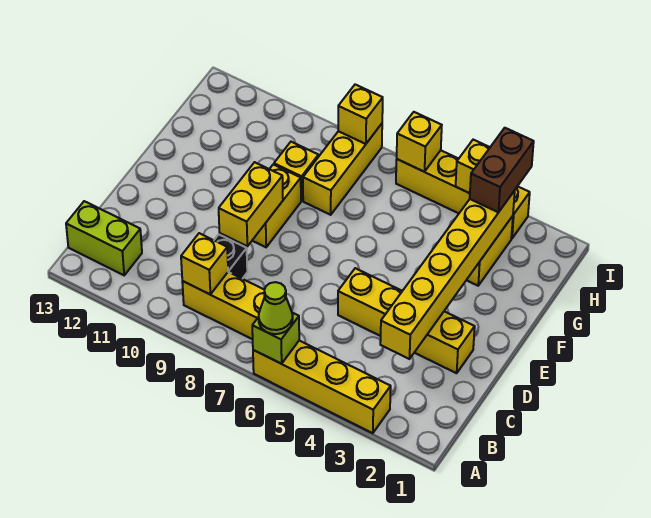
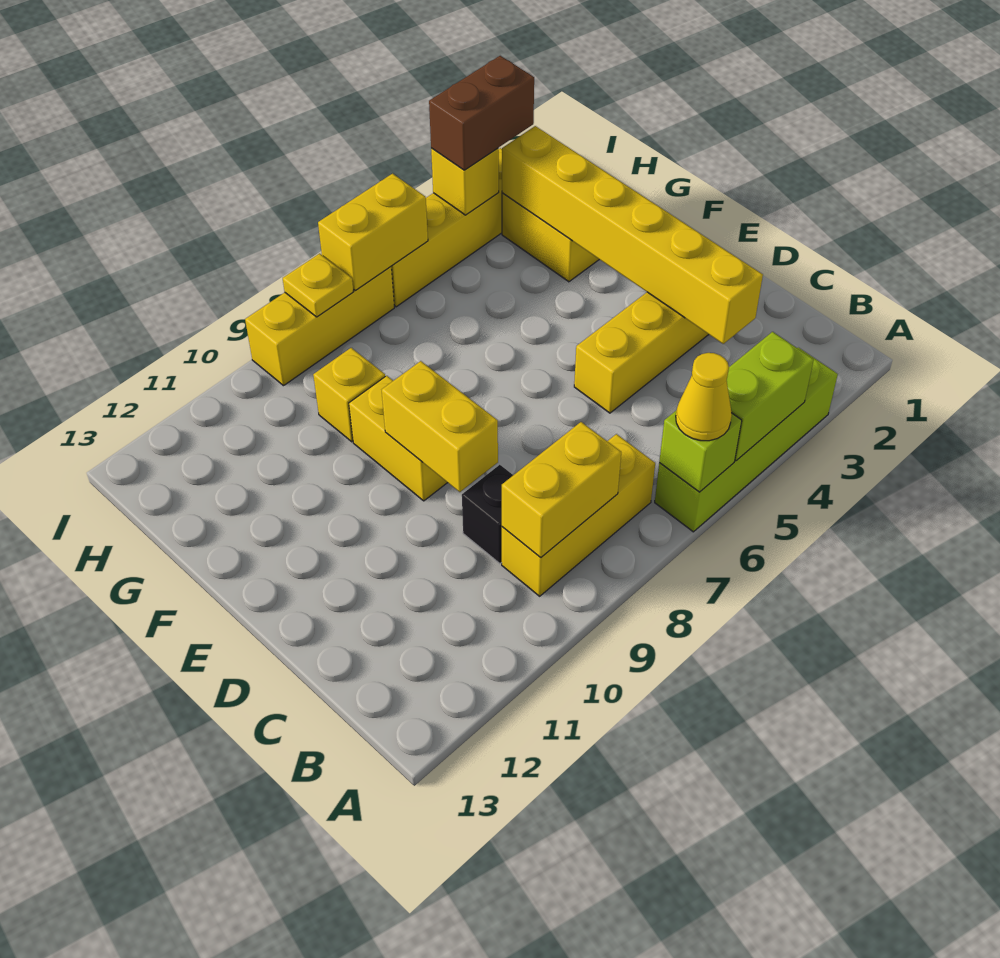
yellow brick A3:A6 level 1 -> lime brick A3:A6 level 1
lime cone A6 level 3 -> yellow cone A6 level 3
yellow brick B9 level 2 -> yellow brick B8:B9 level 2
lime brick B12:B13 level 1 -> lime brick A4:A5 level 2
yellow brick G8:I8 level 1 -> yellow brick I7:I9 level 1
brown brick H3:I3 level 3 -> brown brick I3:I4 level 3
yellow brick I6 level 2 -> yellow brick I6:I7 level 2
yellow brick I8 level 2 -> yellow plate I8 level 2

